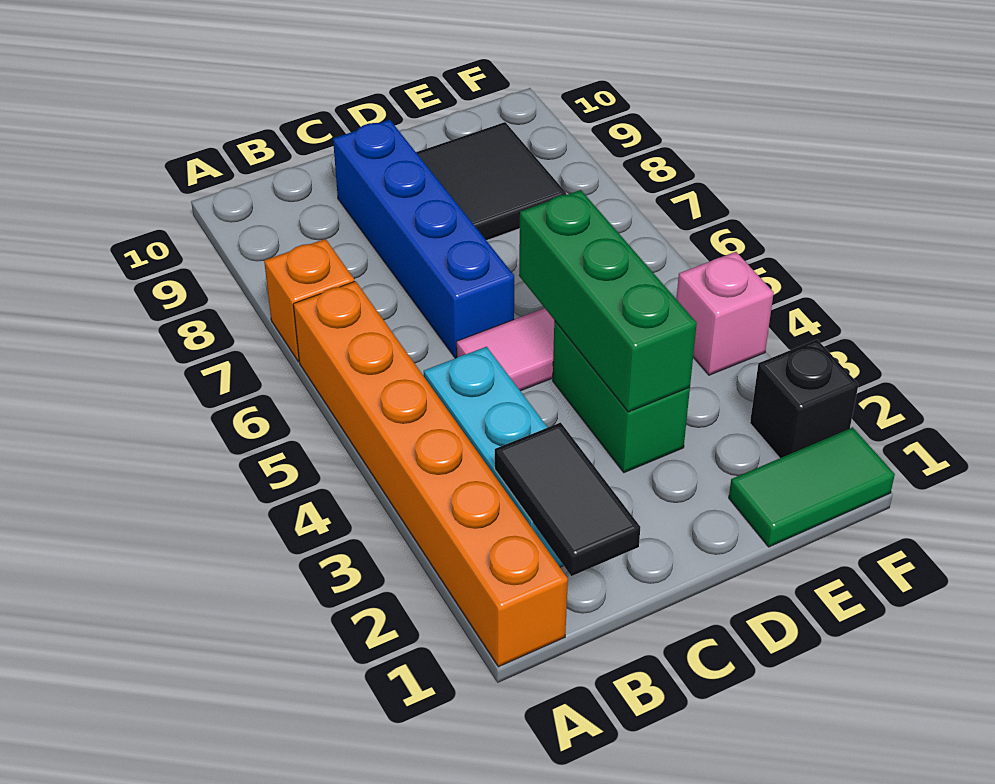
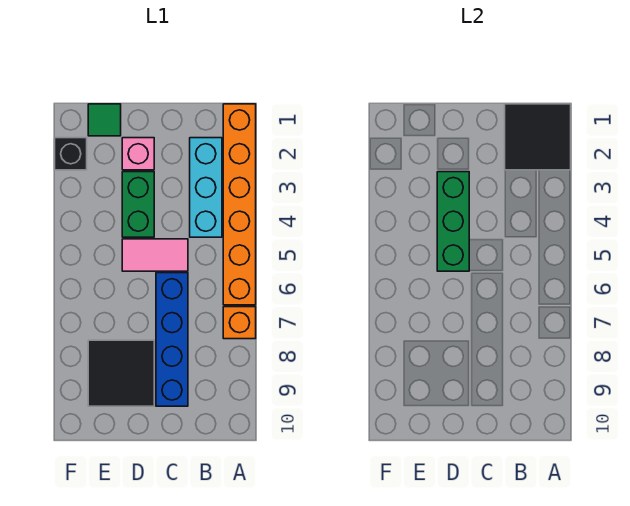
black tile B1:B2 level 2 -> black tile A1:B2 level 2
green tile E1:F1 level 1 -> green tile E1 level 1
pink brick F4 level 1 -> pink brick D2 level 1

